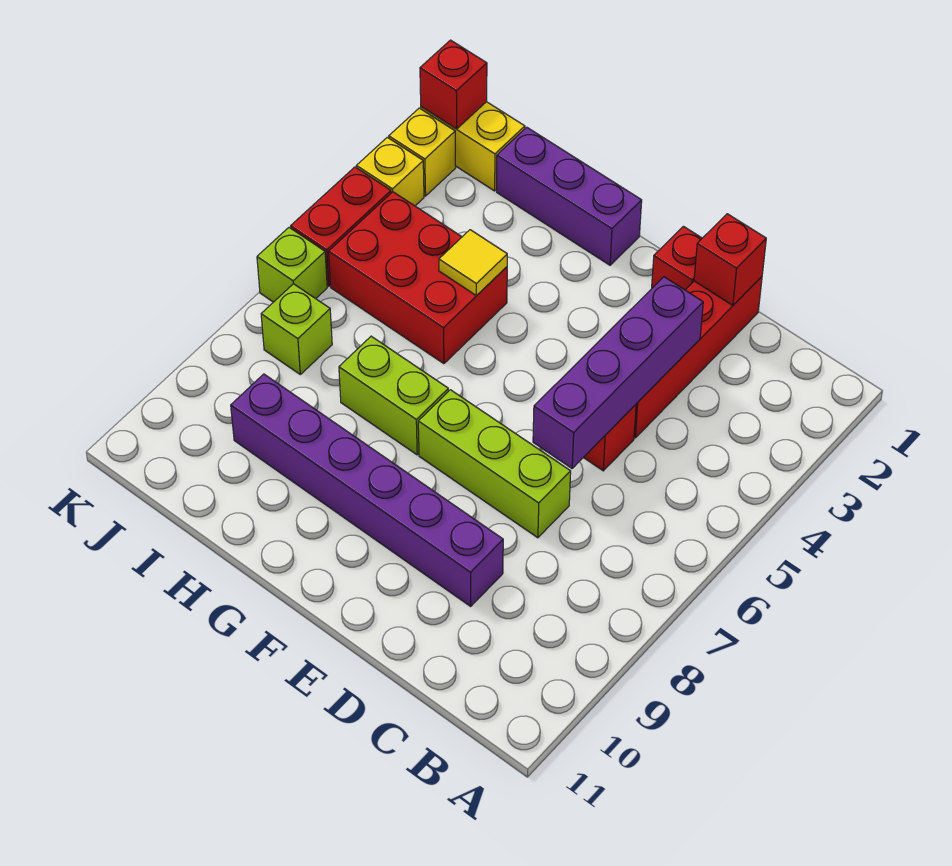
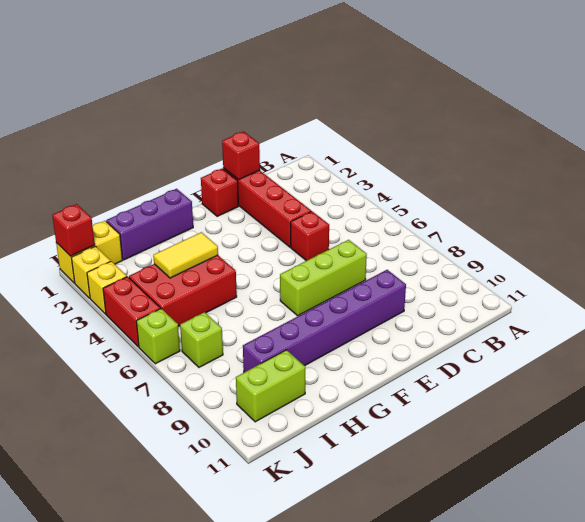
purple brick D3:D6 level 2 -> none
lime brick G7:H7 level 1 -> lime brick I10:J10 level 1
yellow tile H4 level 2 -> yellow tile H4:I4 level 2

